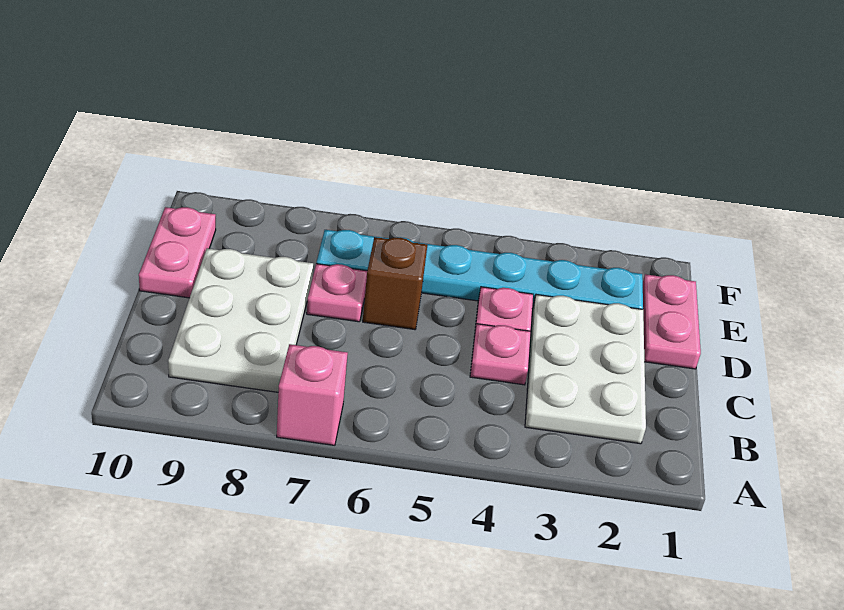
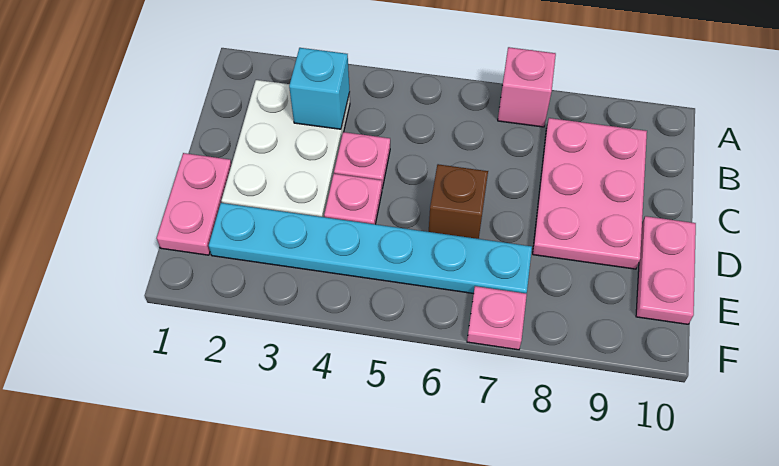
none -> cyan brick B3 level 2
white plate B8:D9 level 1 -> pink plate B8:D9 level 1
pink plate D7 level 1 -> pink plate F7 level 1

